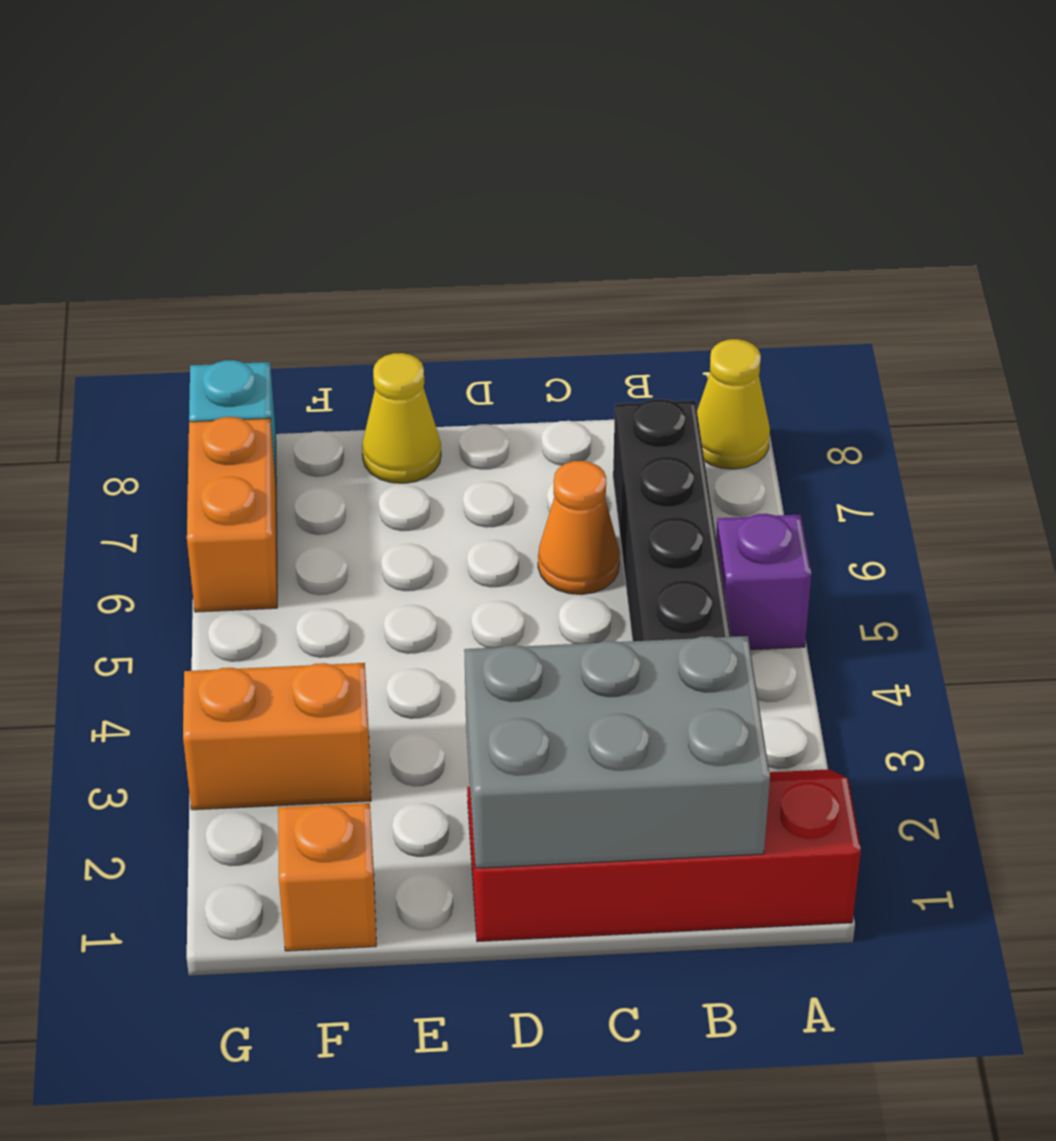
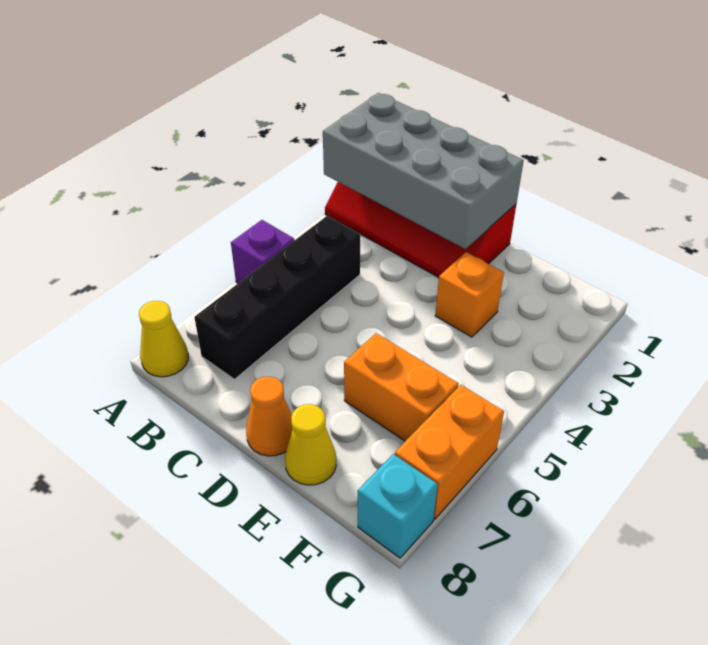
grey brick B1:D2 level 2 -> grey brick A1:D2 level 2
orange cone C6 level 1 -> orange cone D8 level 1
orange brick F1 level 1 -> orange brick E3 level 1
orange brick F3:G3 level 1 -> orange brick E6:F6 level 1

